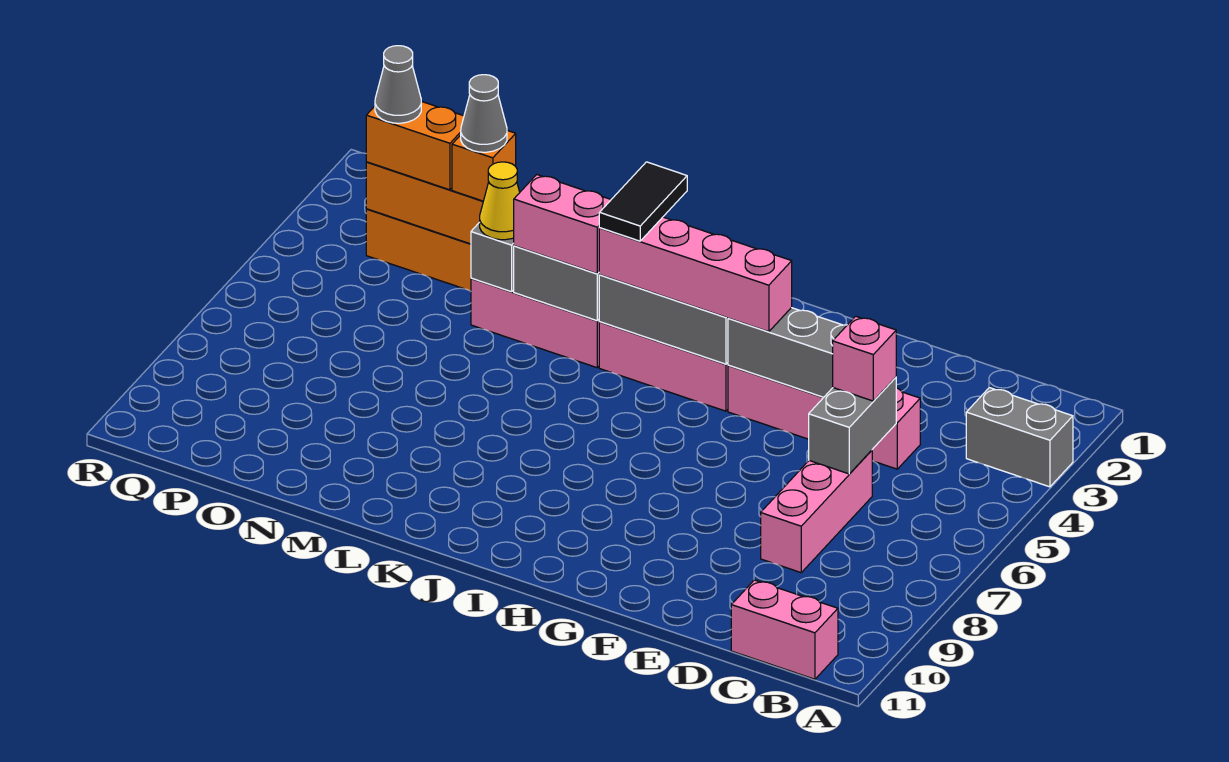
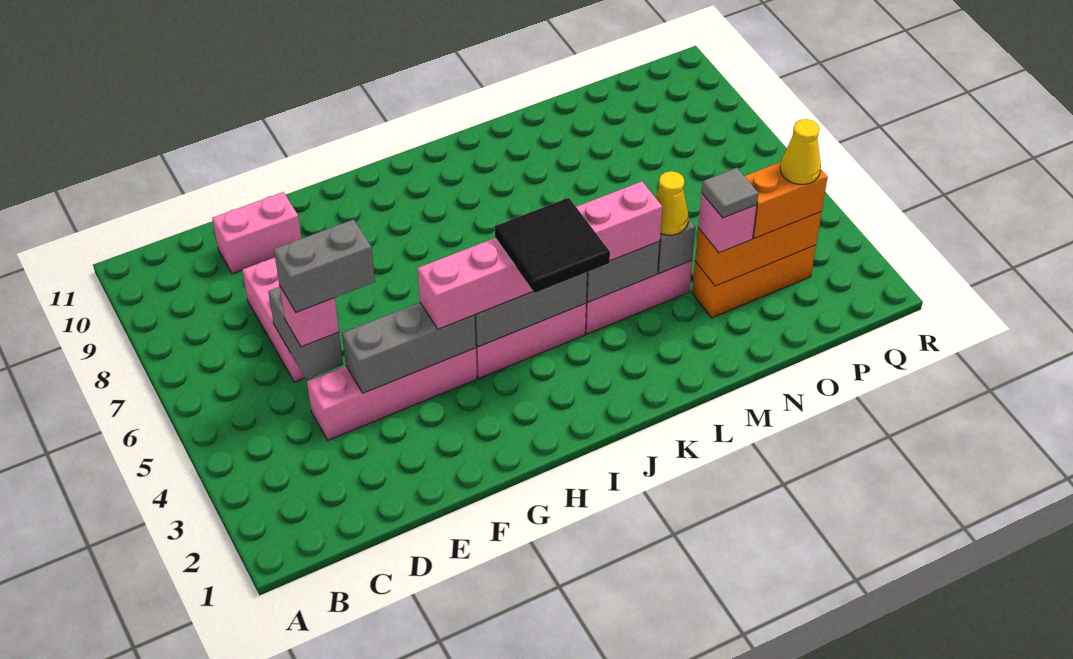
grey brick A3:B3 level 1 -> grey brick D5:E5 level 4
pink brick B11:C11 level 1 -> pink brick D10:E10 level 1
black tile J3:J4 level 4 -> black tile I3:J4 level 4
orange brick N3 level 3 -> pink brick N3 level 3
grey cone N3 level 4 -> grey tile N3 level 4
grey cone P3 level 4 -> yellow cone P3 level 4

